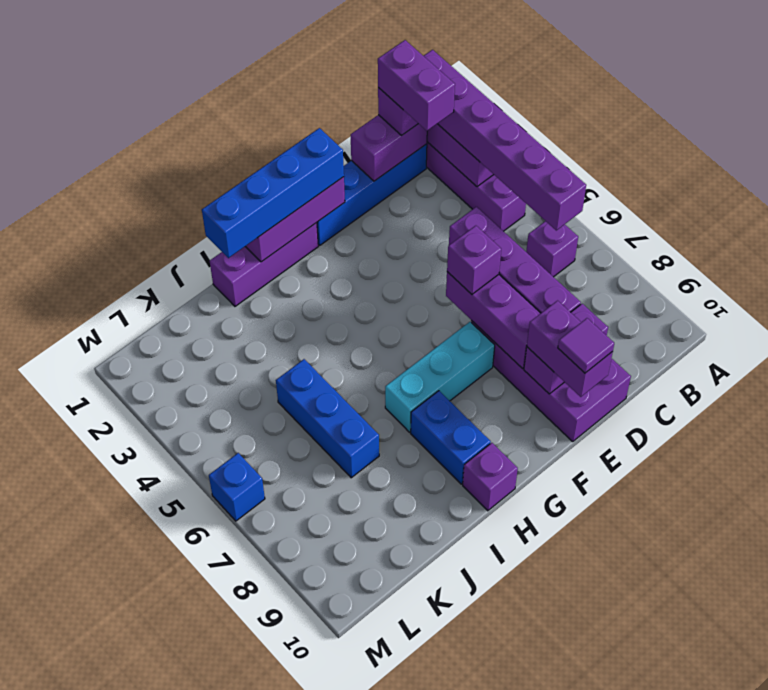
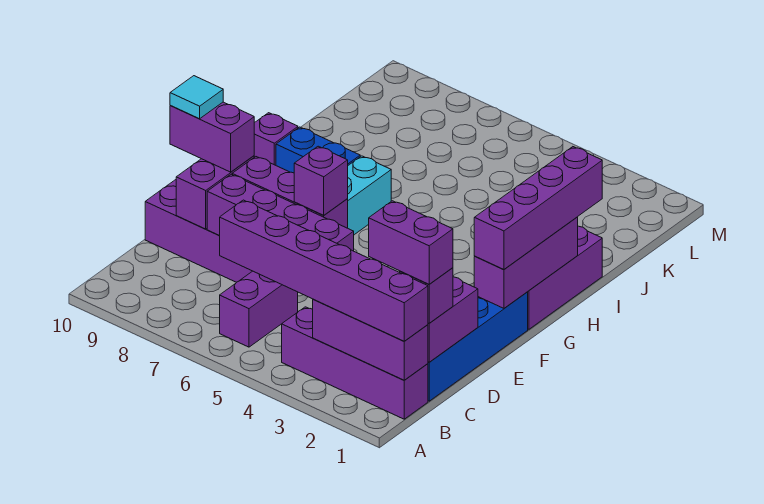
purple brick B6 level 1 -> purple brick B6:C6 level 1
purple tile E10 level 4 -> cyan tile E10 level 4
blue brick F1:I1 level 3 -> purple brick F1:I1 level 3
blue brick J5:J7 level 1 -> none
blue brick M6 level 1 -> none

